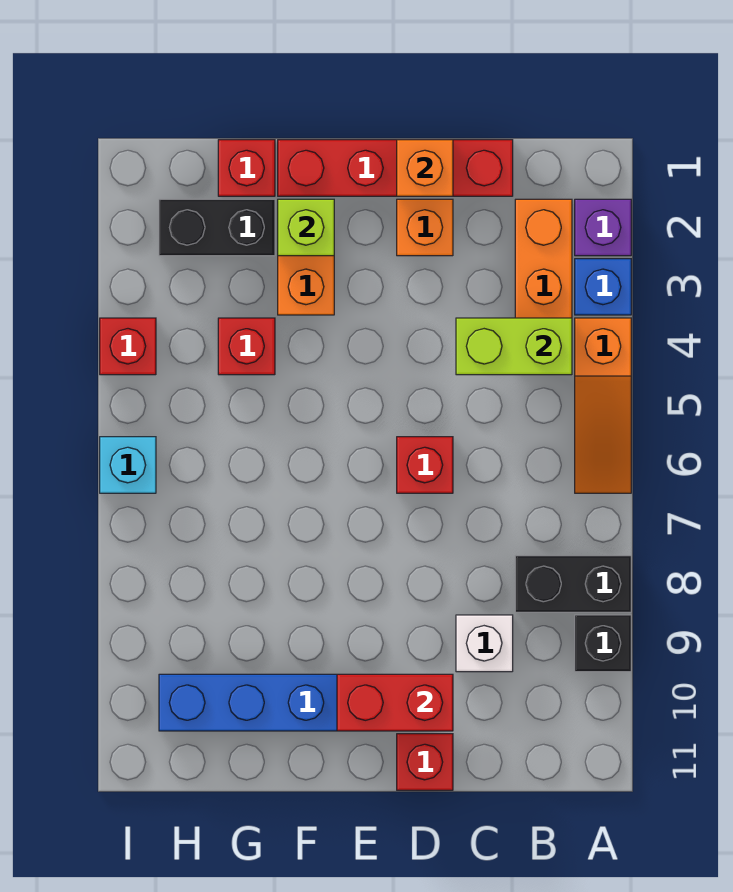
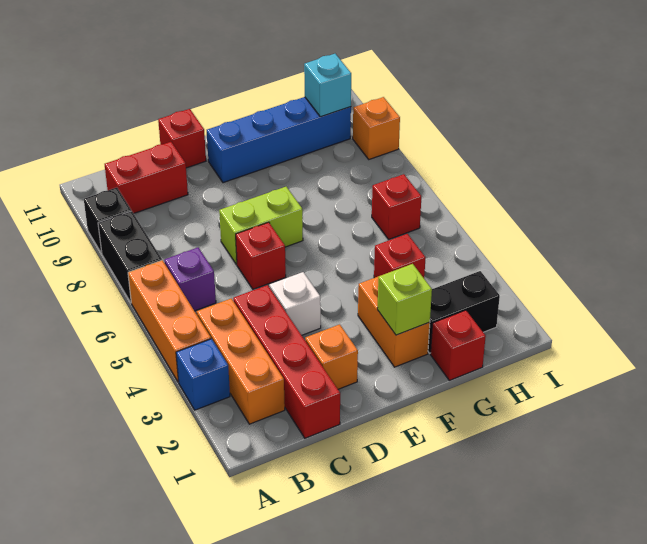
purple brick A2 level 1 -> purple brick B6 level 1
orange slope A4:A6 level 1 top 4 -> orange brick A4:A6 level 1
black brick A8:B8 level 1 -> black brick A7:A8 level 1
lime brick B4:C4 level 2 -> lime brick D7:E7 level 1
red brick C1:F1 level 1 -> red brick C1:C4 level 1
white brick C9 level 1 -> white brick D4 level 1
orange brick D1 level 2 -> orange brick I9 level 1
red brick D10:E10 level 2 -> red brick B10:C10 level 1
red brick I4 level 1 -> red brick H6 level 1
cyan brick I6 level 1 -> cyan brick H10 level 2

